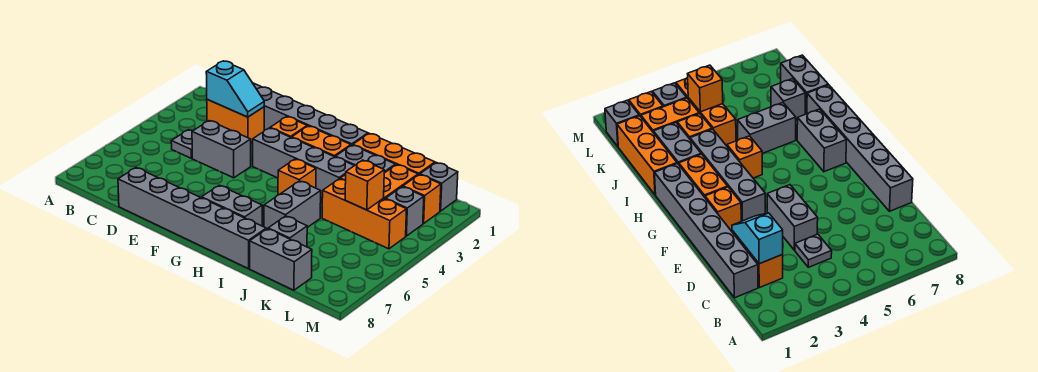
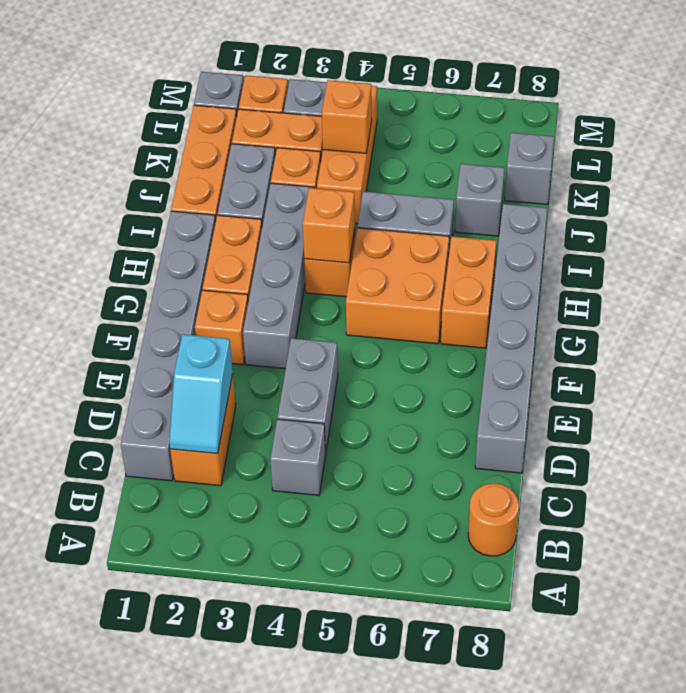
none -> orange round brick B8 level 1
cyan slope C2:D2 level 2 top C -> cyan slope C2:D2 level 2 top D
grey plate C4 level 1 -> grey brick C4 level 1
none -> orange brick G5:H6 level 1
grey brick G7:H7 level 1 -> orange brick G7:H7 level 1
none -> orange brick H4 level 2
grey brick J8:K8 level 1 -> grey brick K8 level 1

